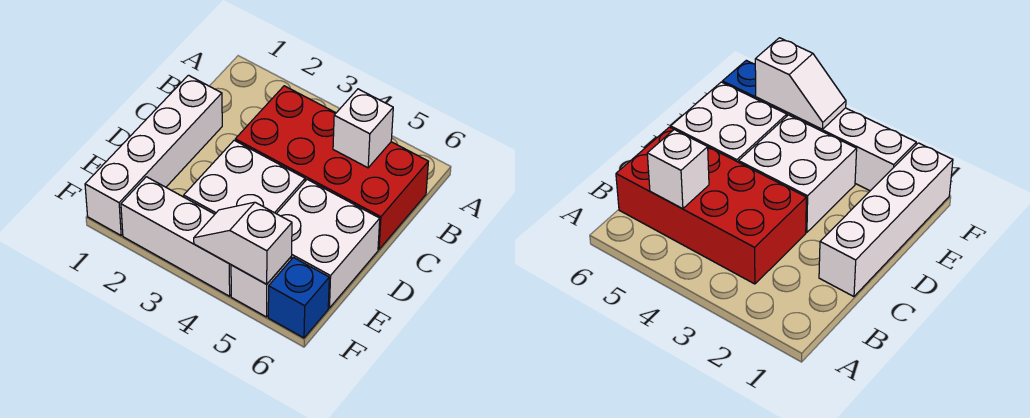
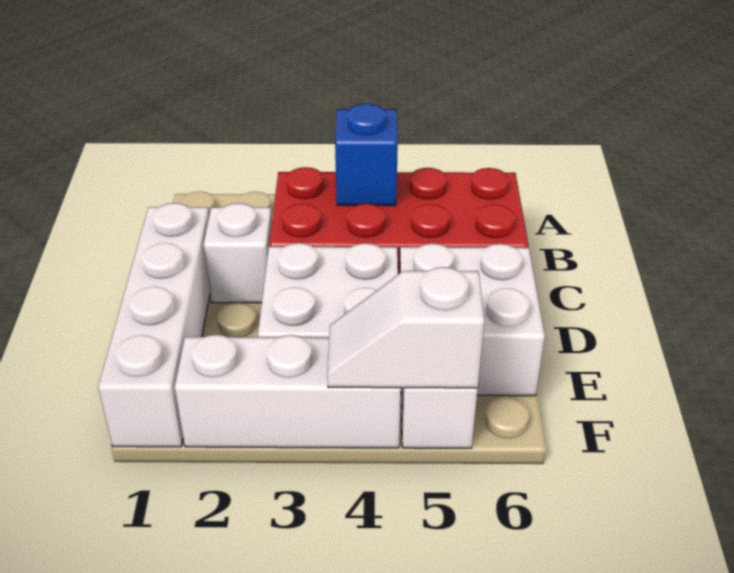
white brick B5 level 2 -> white brick C2 level 1
blue brick F6 level 1 -> blue brick B4 level 2

